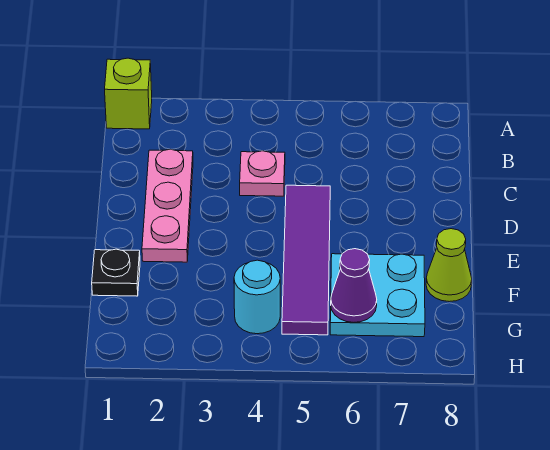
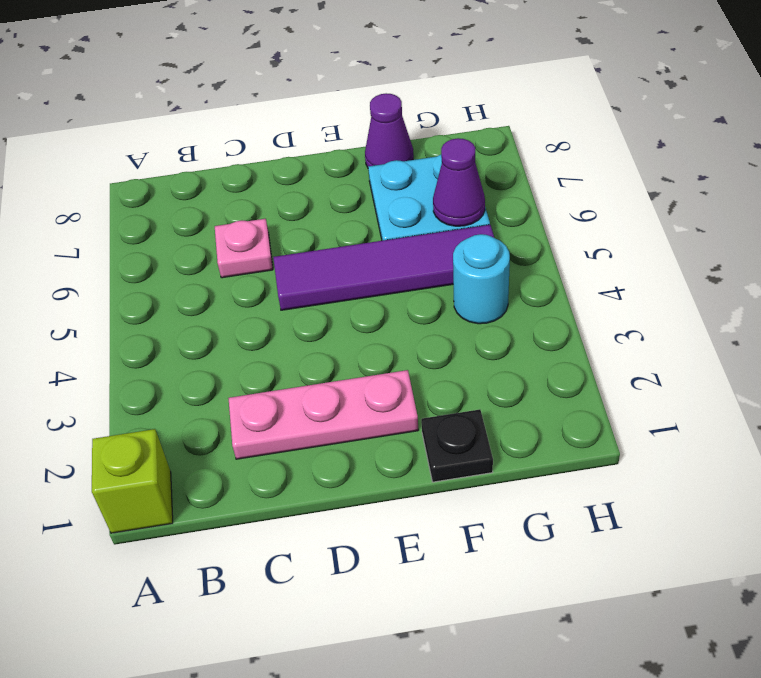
pink plate C4 level 1 -> pink plate C6 level 1
lime cone F8 level 1 -> purple cone F8 level 1

